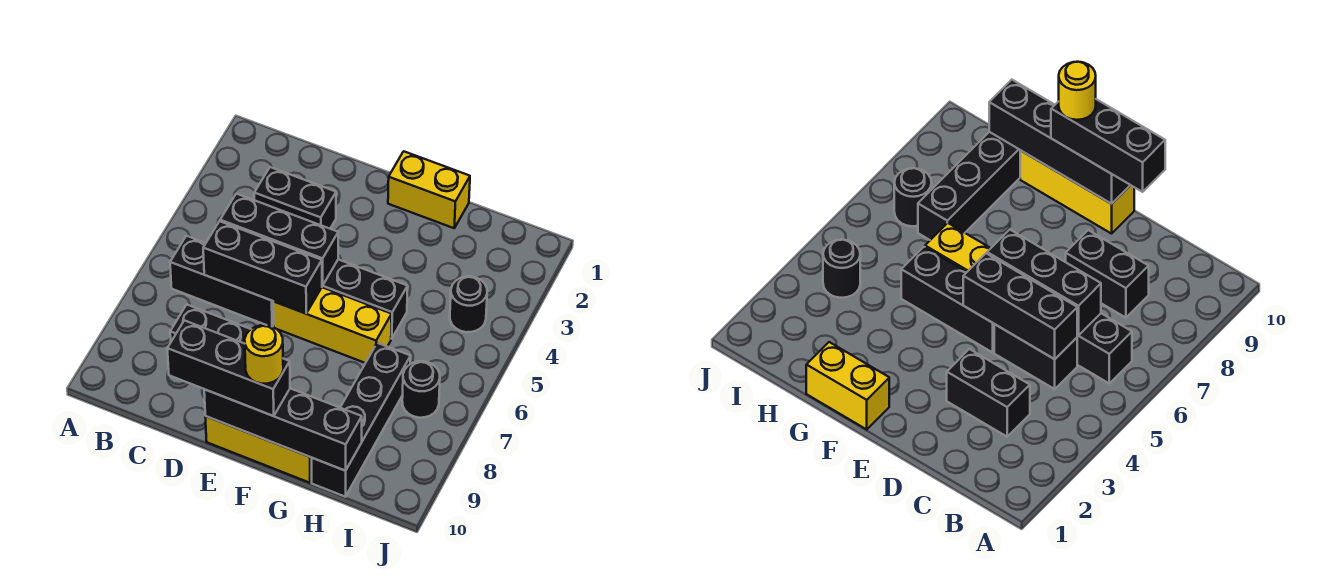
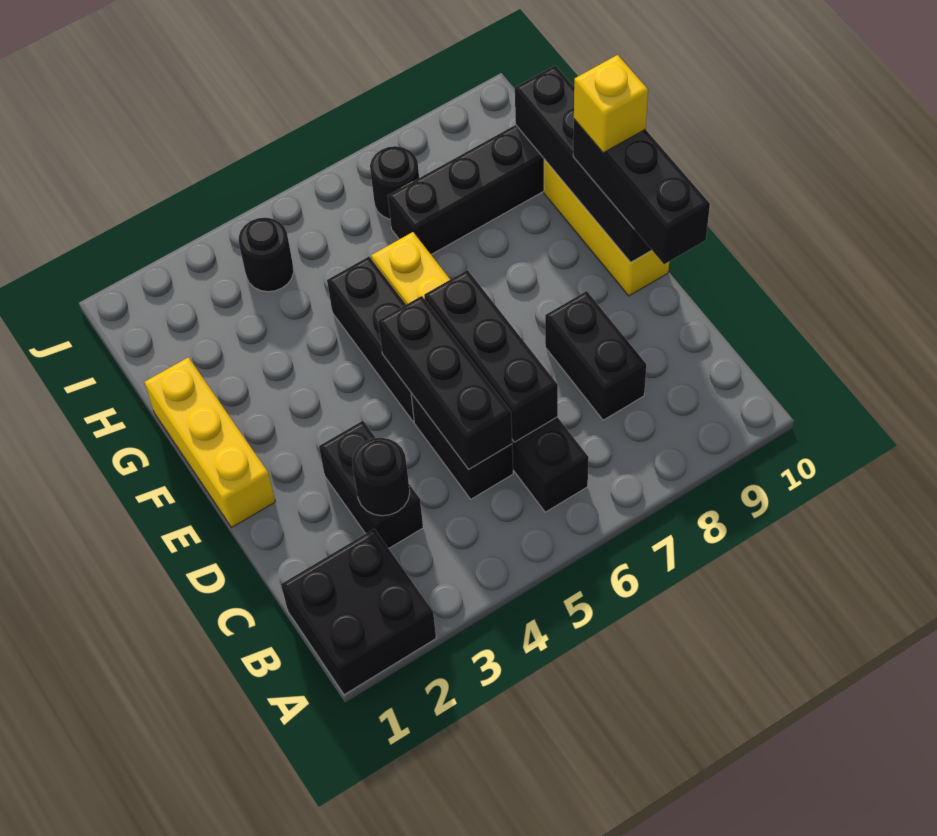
none -> black brick A1:B2 level 1
none -> black round brick C3 level 2
yellow brick F1:G1 level 1 -> yellow brick E1:G1 level 1
yellow round brick F10 level 4 -> yellow brick F10 level 4

